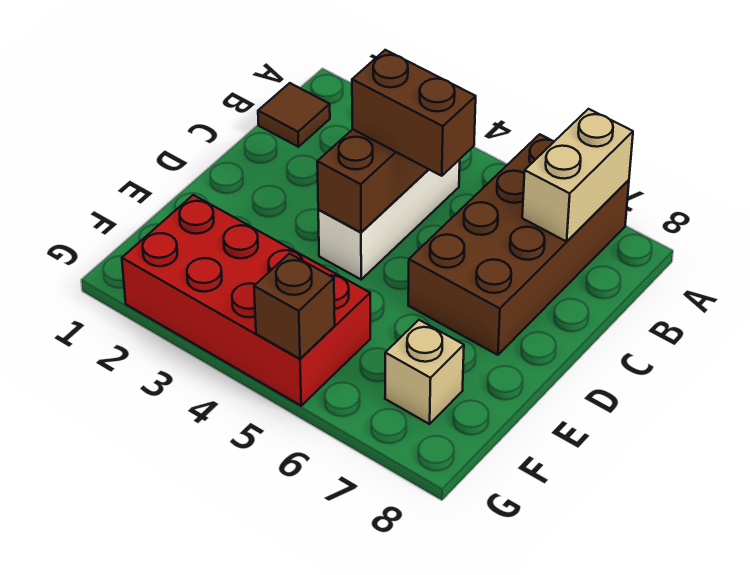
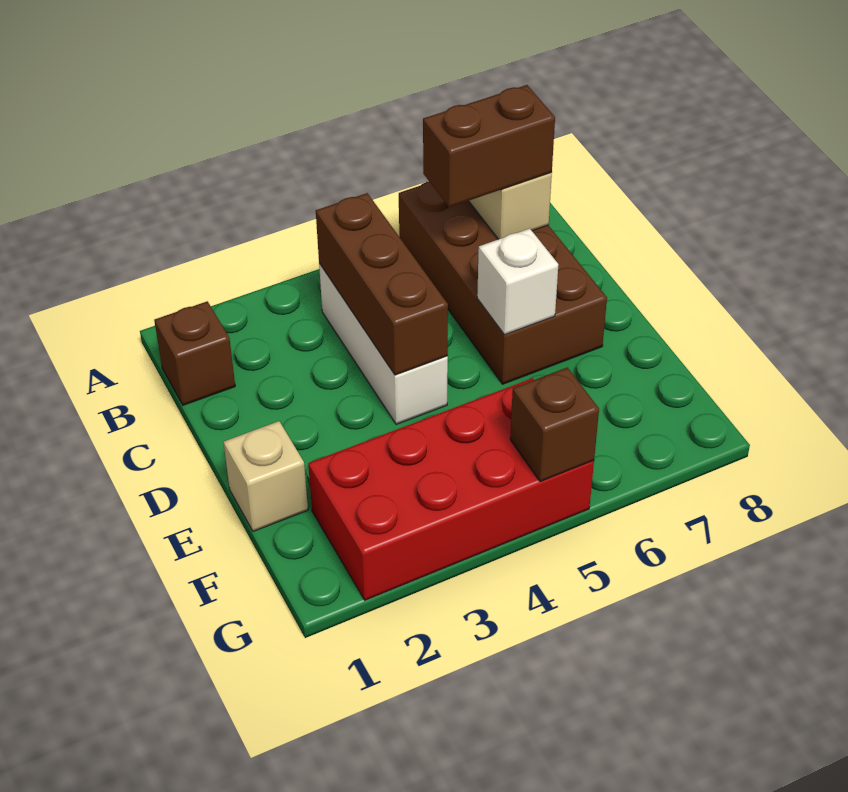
brown tile B1 level 1 -> brown brick B1 level 1
brown brick C4:C5 level 3 -> brown brick B6:B7 level 3
none -> white brick D6 level 2
tan brick F7 level 1 -> tan brick E1 level 1

